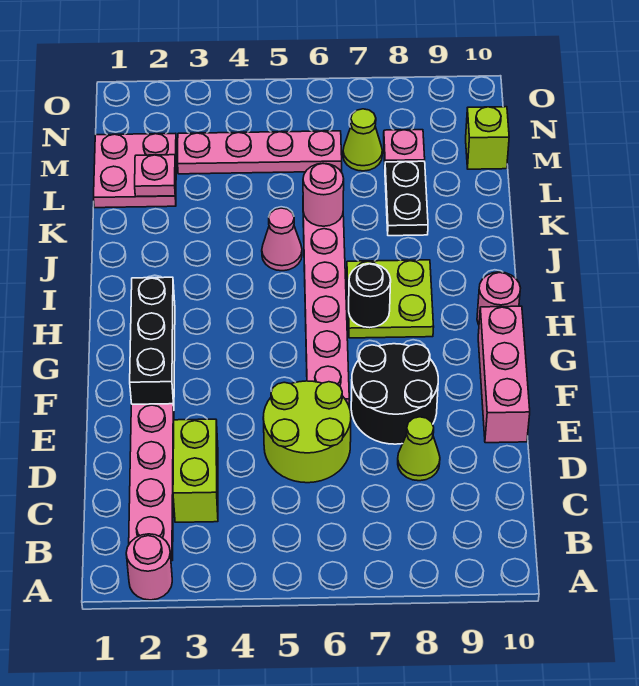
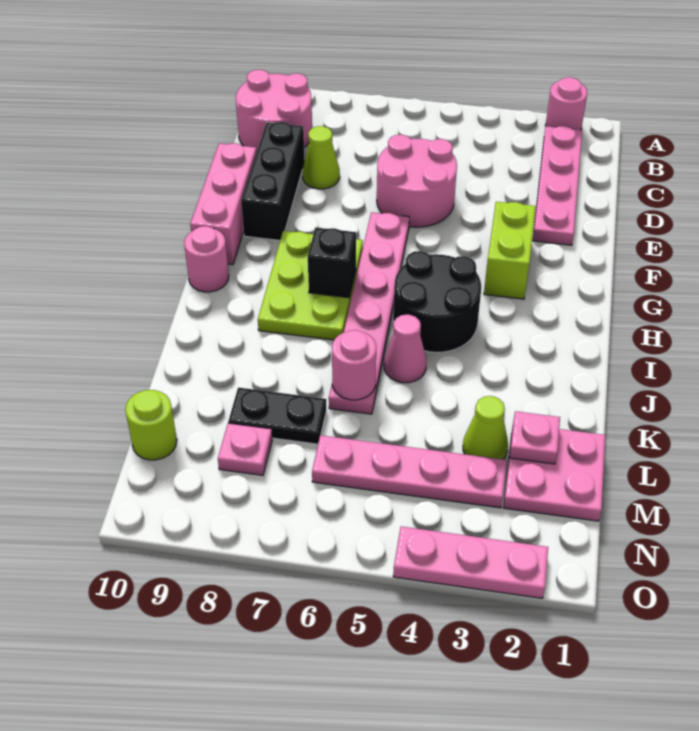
none -> pink round brick B9:C10 level 1
lime brick C3:D3 level 1 -> lime brick F3:G3 level 1
lime round brick D5:E6 level 1 -> pink round brick D5:E6 level 1
black round brick E7:F8 level 1 -> black round brick H4:I5 level 1
black brick F2:H2 level 1 -> black brick D9:F9 level 1
lime plate H7:I8 level 1 -> lime plate G7:I8 level 1
black round brick H7 level 2 -> black brick H7 level 2
black plate K8:L8 level 1 -> black plate L7:L8 level 1
lime cone M7 level 1 -> lime cone L3 level 1
lime brick M10 level 1 -> lime round brick M10 level 1
none -> pink plate O2:O4 level 1

